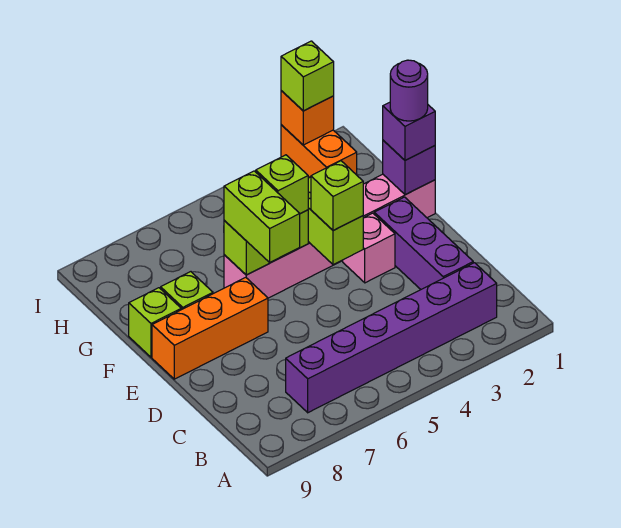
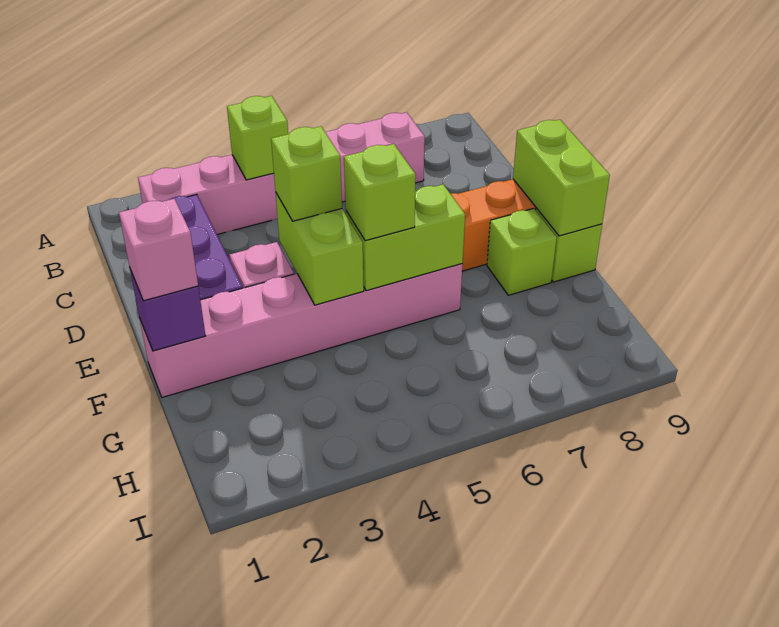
purple brick B2:B7 level 1 -> pink brick B2:B7 level 1
lime brick E6:F6 level 3 -> lime brick E9:F9 level 2
purple brick F1 level 3 -> pink brick F1 level 3
purple round brick F1 level 4 -> none
orange brick H2:I2 level 1 -> none
orange brick I2 level 2 -> none
lime brick I2 level 3 -> lime brick B4 level 2

